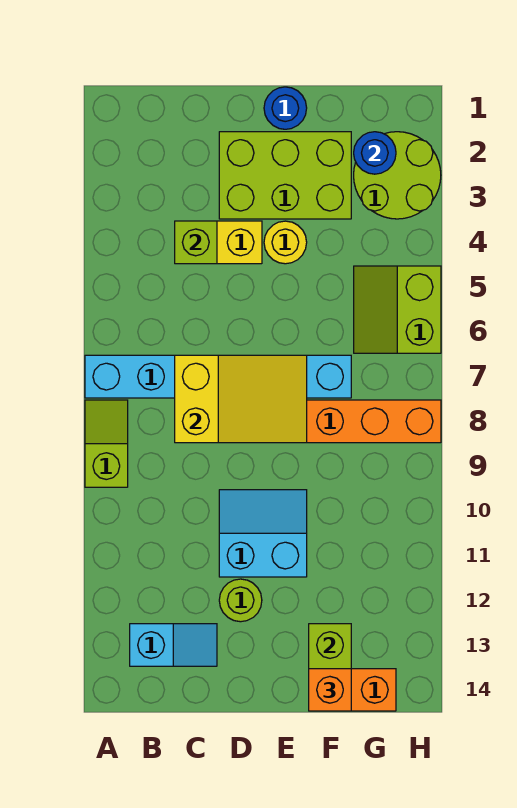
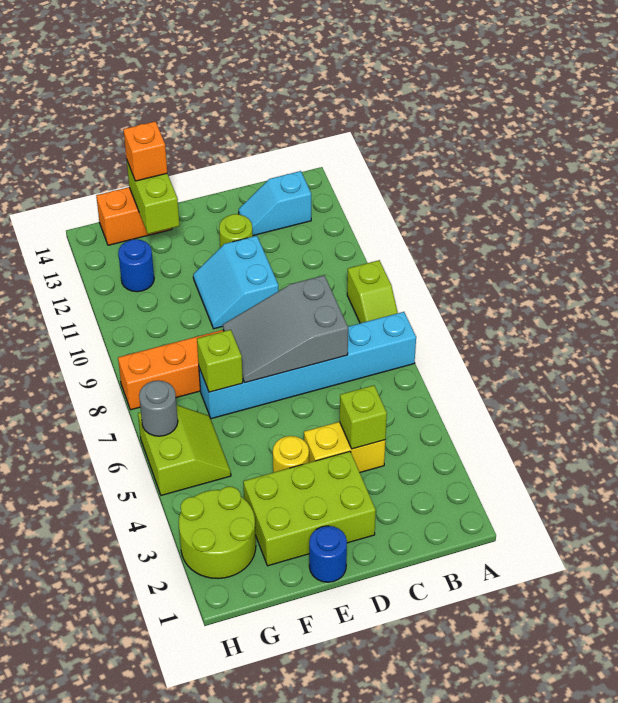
yellow slope C7:E8 level 2 top C -> grey slope C7:E8 level 2 top C
cyan slope D10:E11 level 1 top 11 -> cyan slope D10:E11 level 1 top D
none -> lime brick F7 level 2
blue round brick G2 level 2 -> blue round brick G12 level 1
none -> grey round brick H6 level 2

